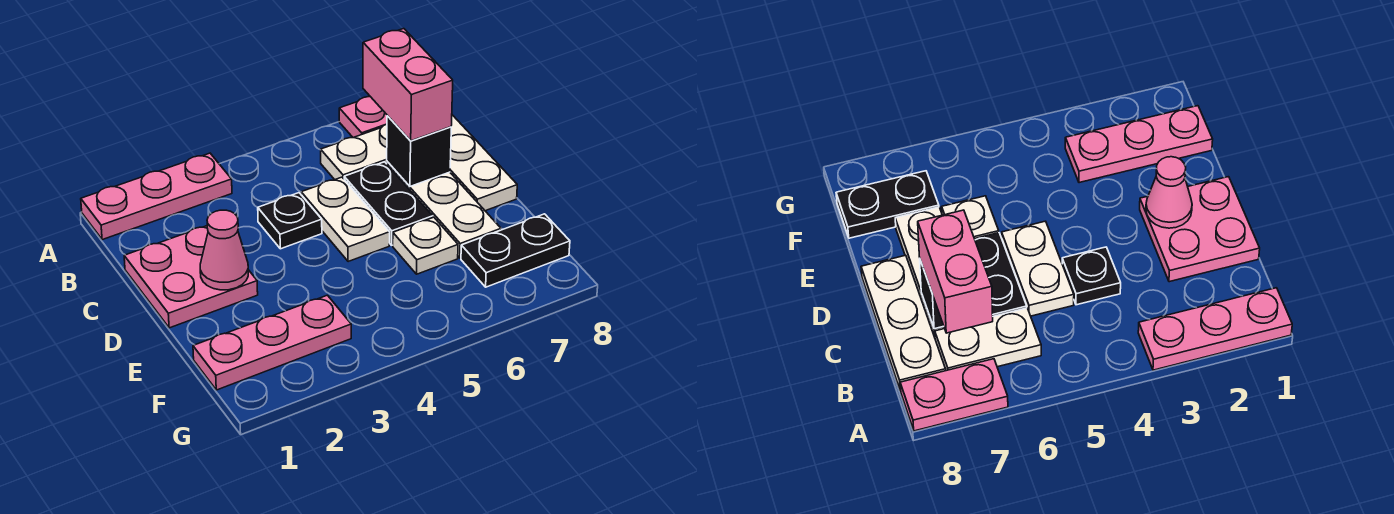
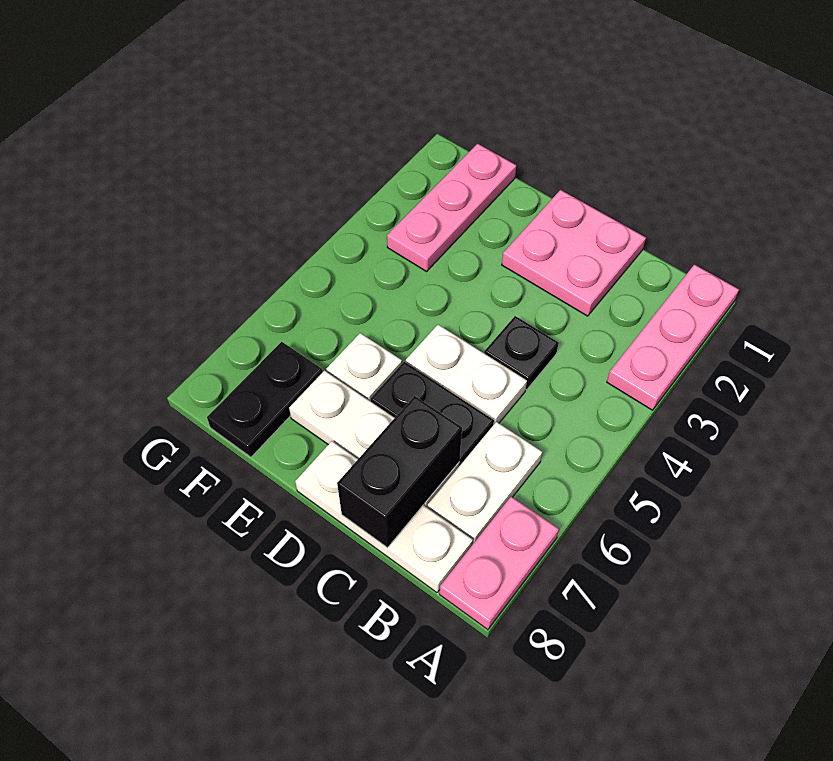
pink brick B7:C7 level 3 -> none
black brick C7 level 2 -> black brick C7:C8 level 2
pink cone D2 level 2 -> none

